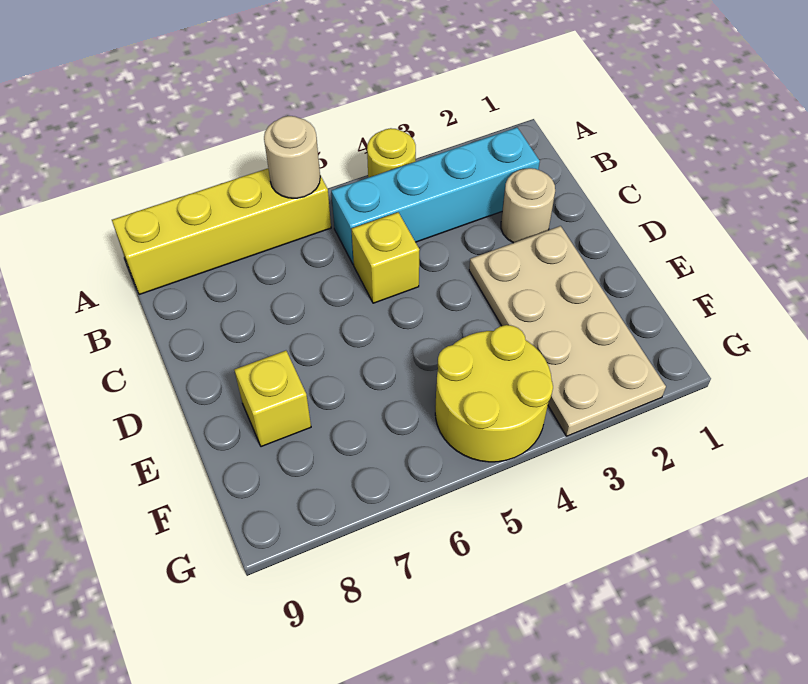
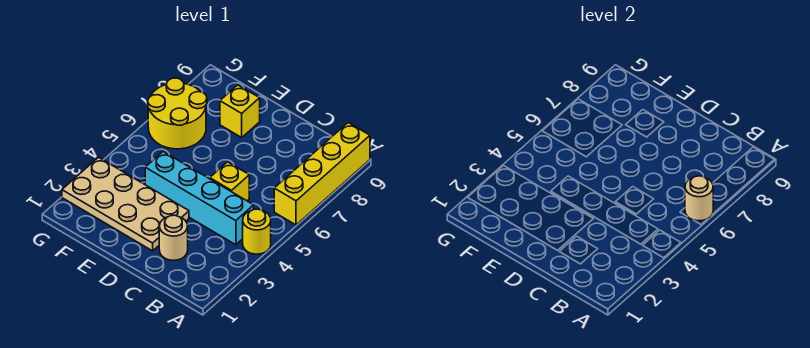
cyan brick B2:B5 level 1 -> cyan brick B4:E4 level 1
yellow round brick F4:G5 level 1 -> yellow round brick F6:G7 level 1

